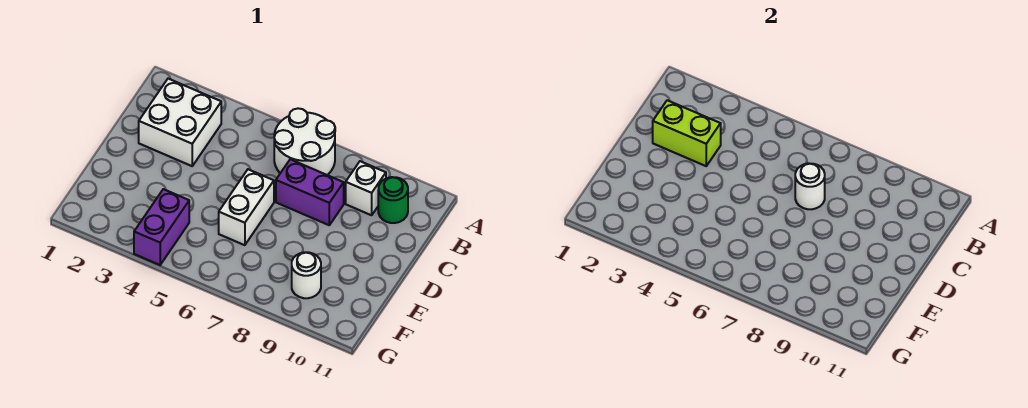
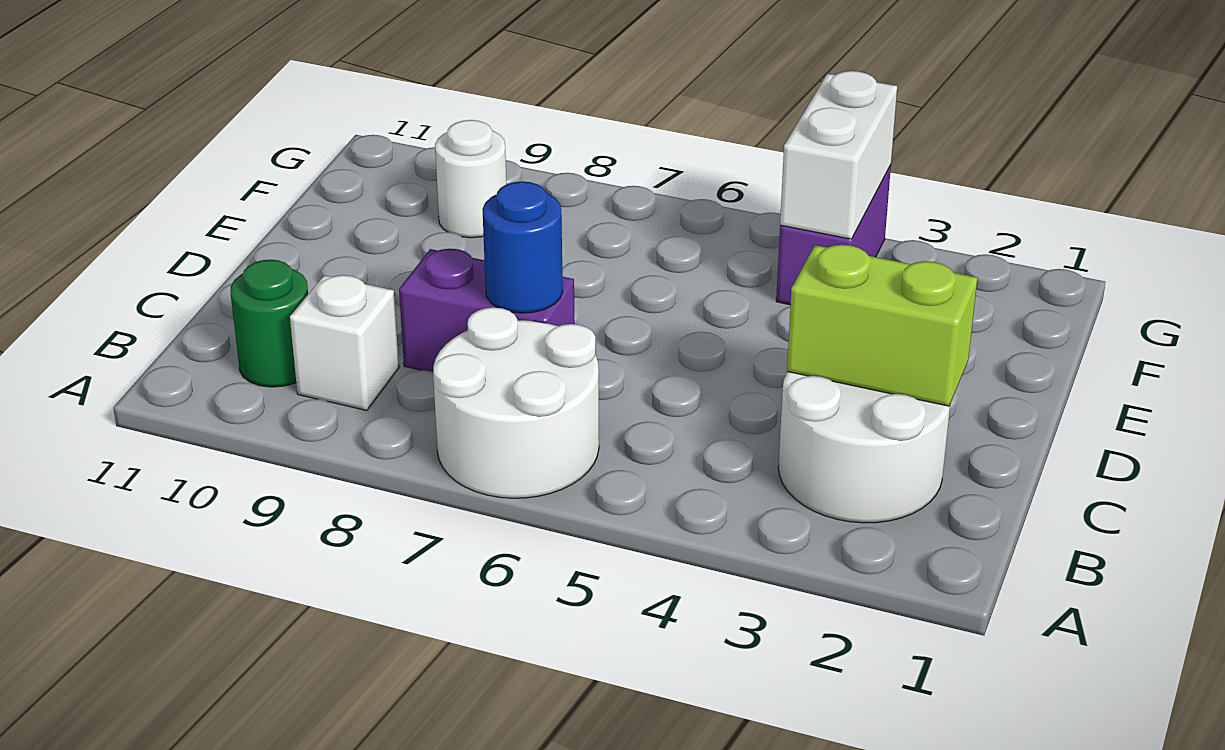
white brick B2:C3 level 1 -> white round brick B2:C3 level 1
white round brick C7 level 2 -> blue round brick C7 level 2
white brick D6:E6 level 1 -> white brick F4:G4 level 2

